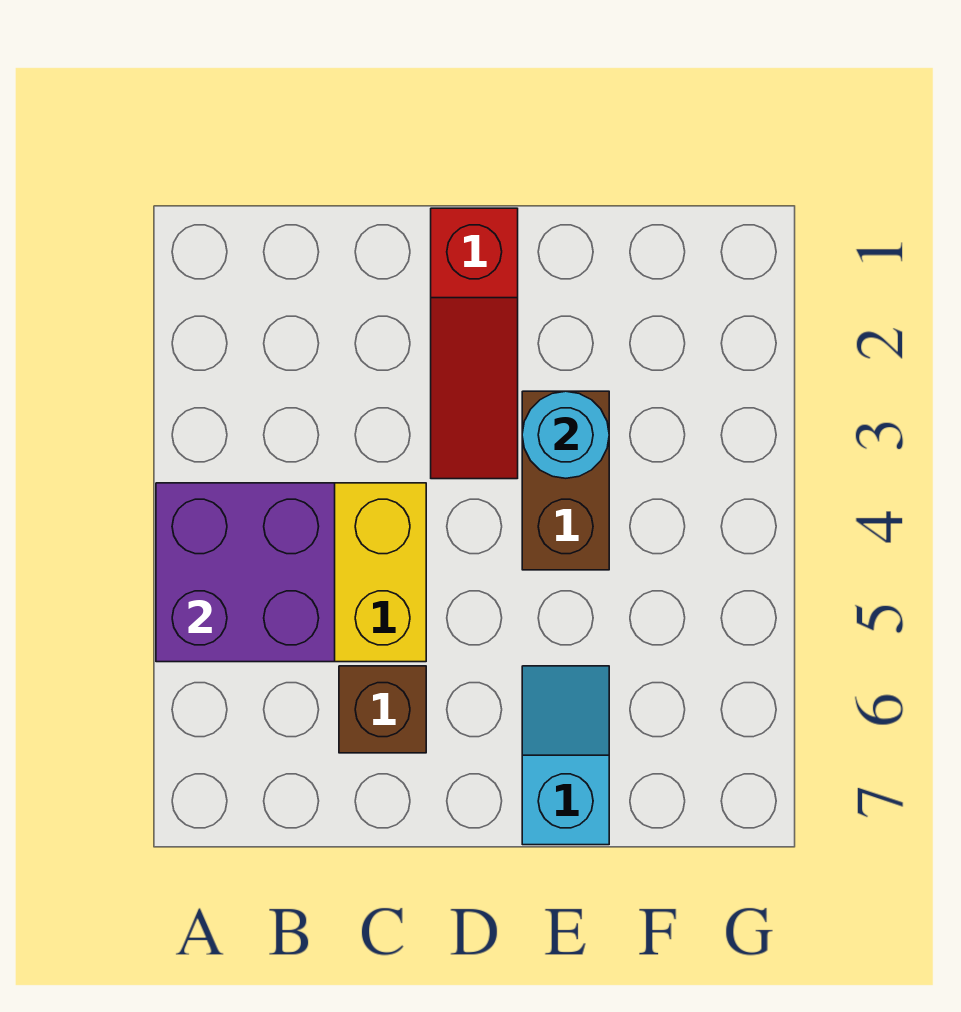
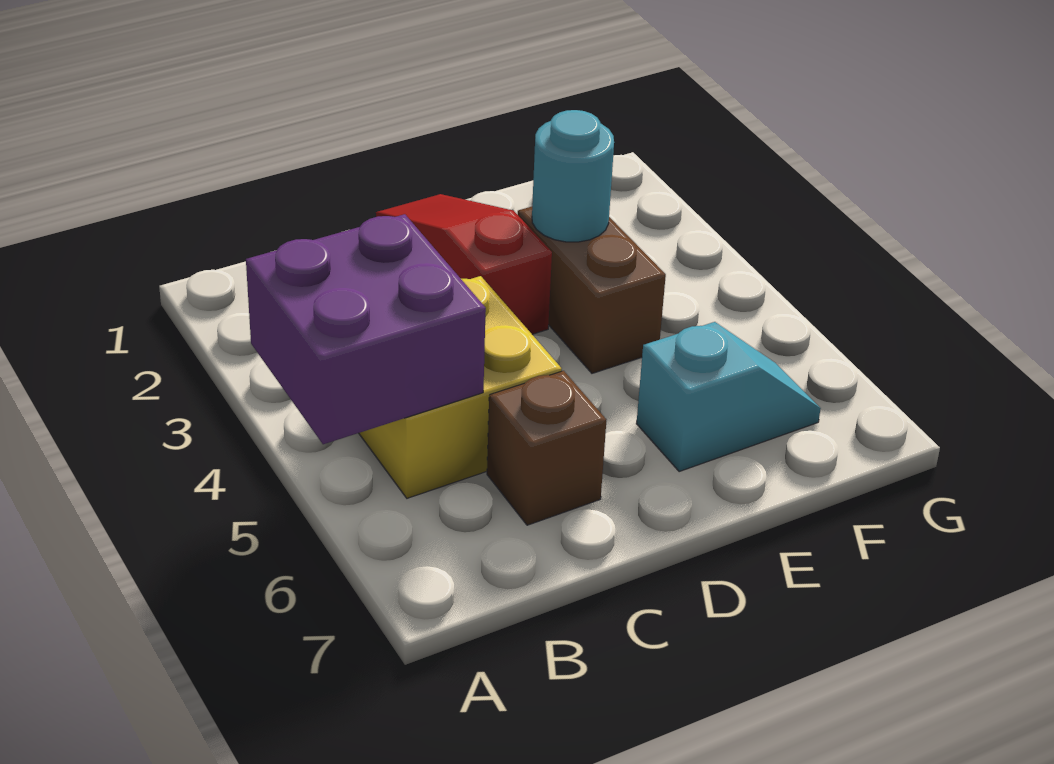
red slope D1:D3 level 1 top 1 -> red slope D1:D3 level 1 top 3
cyan slope E6:E7 level 1 top 7 -> cyan slope E6:F6 level 1 top E

